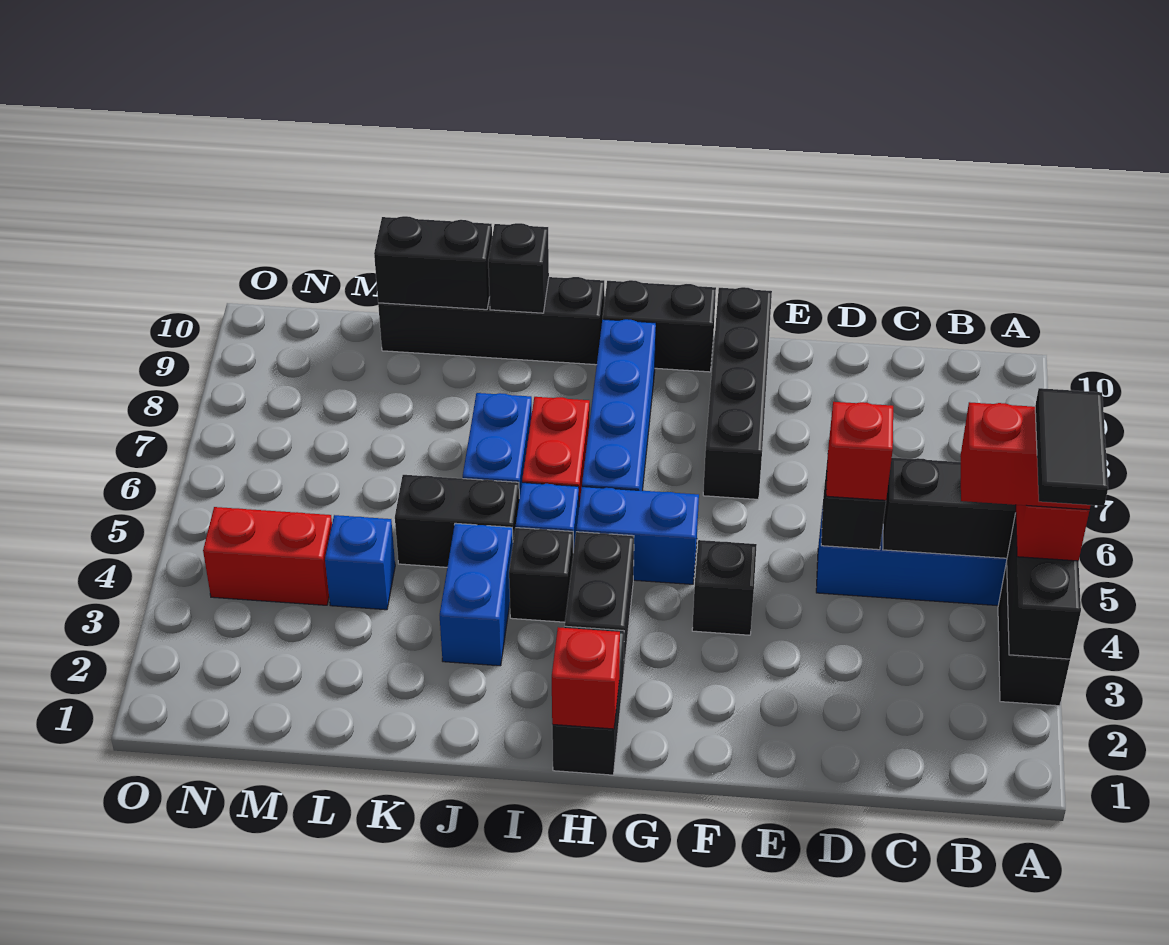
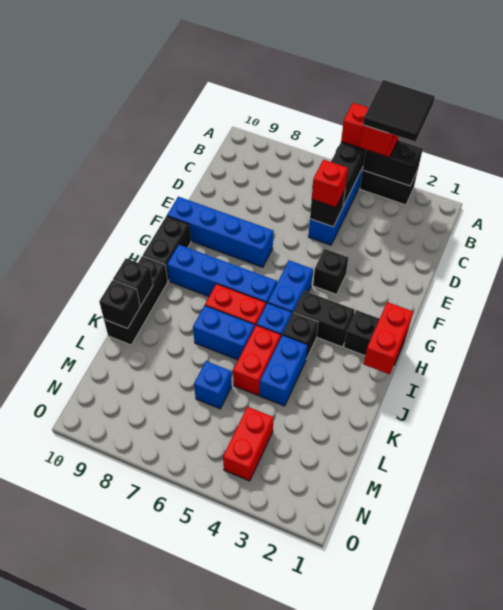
black tile A3:A4 level 5 -> black tile A3:B4 level 5
black brick F7:F10 level 1 -> blue brick F7:F10 level 1
red brick H1 level 2 -> red brick H1:I1 level 2
black brick I10:L10 level 1 -> black brick I10:K10 level 1
blue brick J3:J4 level 1 -> blue brick J4:K4 level 1
black brick J5:K5 level 1 -> red brick J5:K5 level 1
black brick K10:L10 level 2 -> black brick K10 level 2
blue brick L4 level 1 -> blue brick L6 level 1

